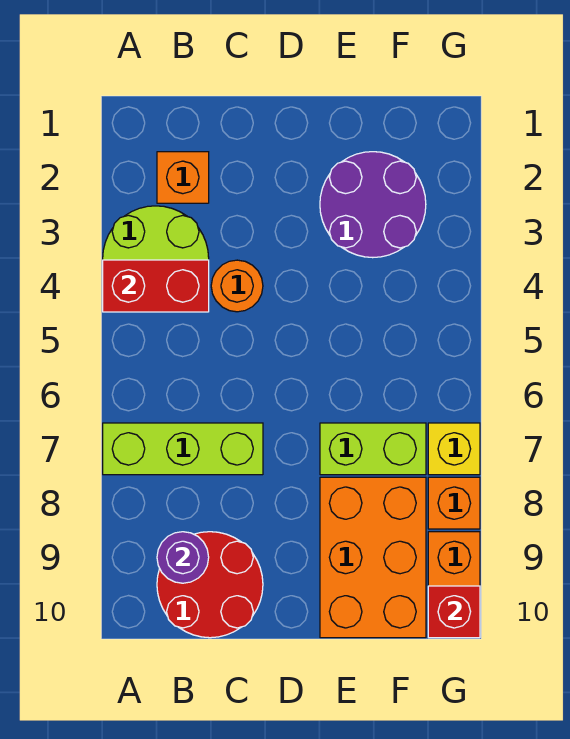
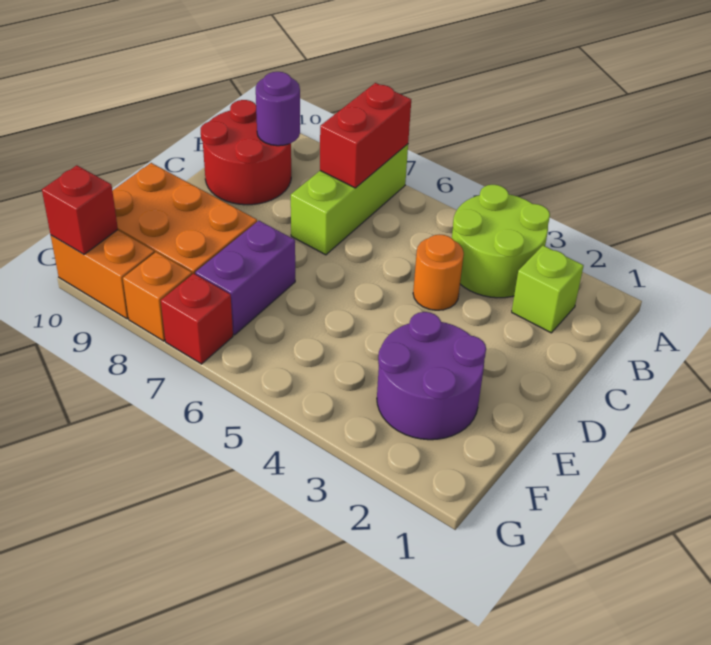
red brick A4:B4 level 2 -> red brick A7:B7 level 2
orange brick B2 level 1 -> lime brick B2 level 1
lime brick E7:F7 level 1 -> purple brick E7:F7 level 1
yellow brick G7 level 1 -> red brick G7 level 1

